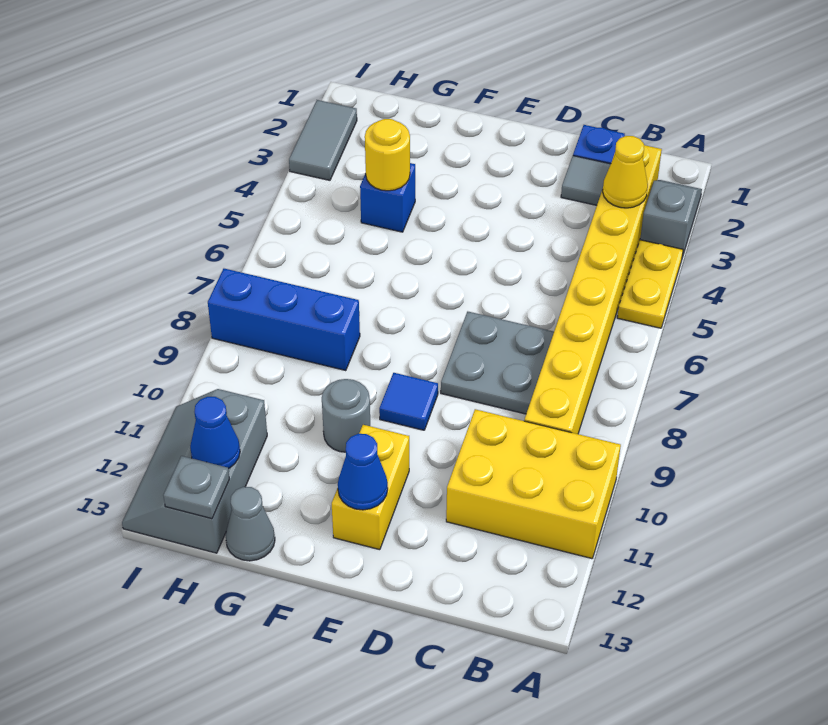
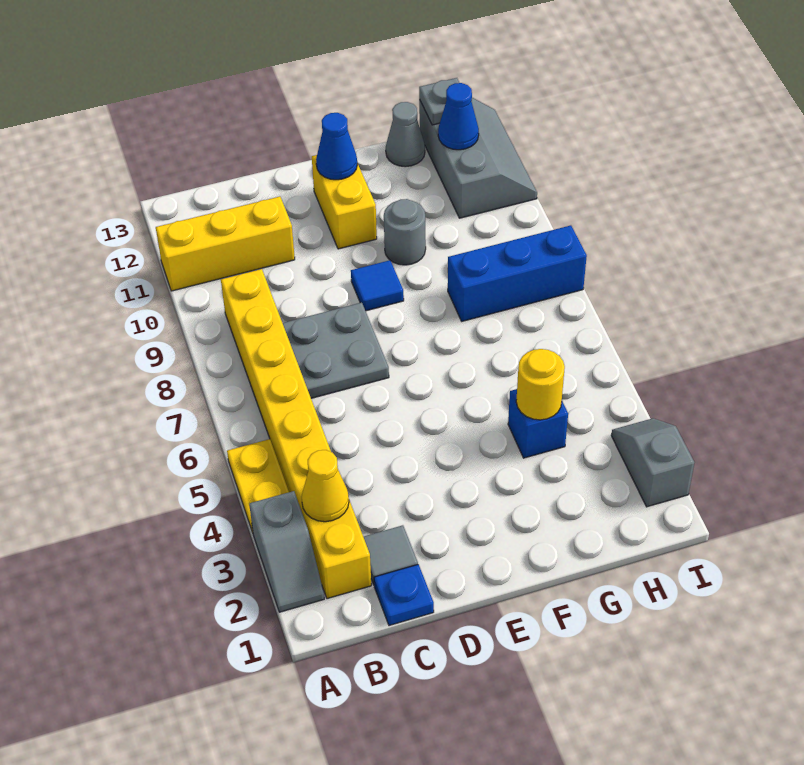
yellow brick A10:C11 level 1 -> yellow brick A11:C11 level 1
grey tile I2:I3 level 1 -> grey slope I2:I3 level 1 top 2

